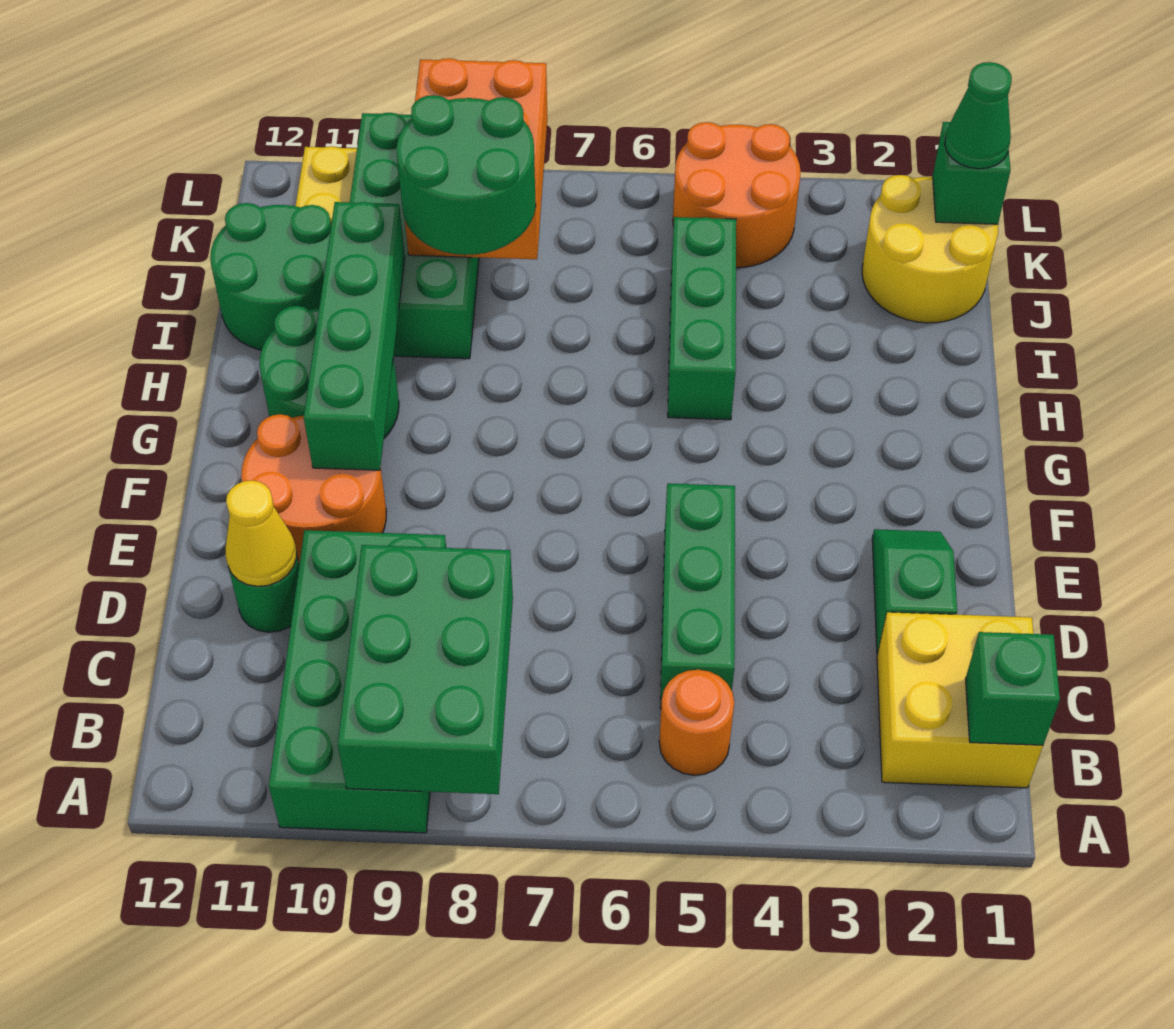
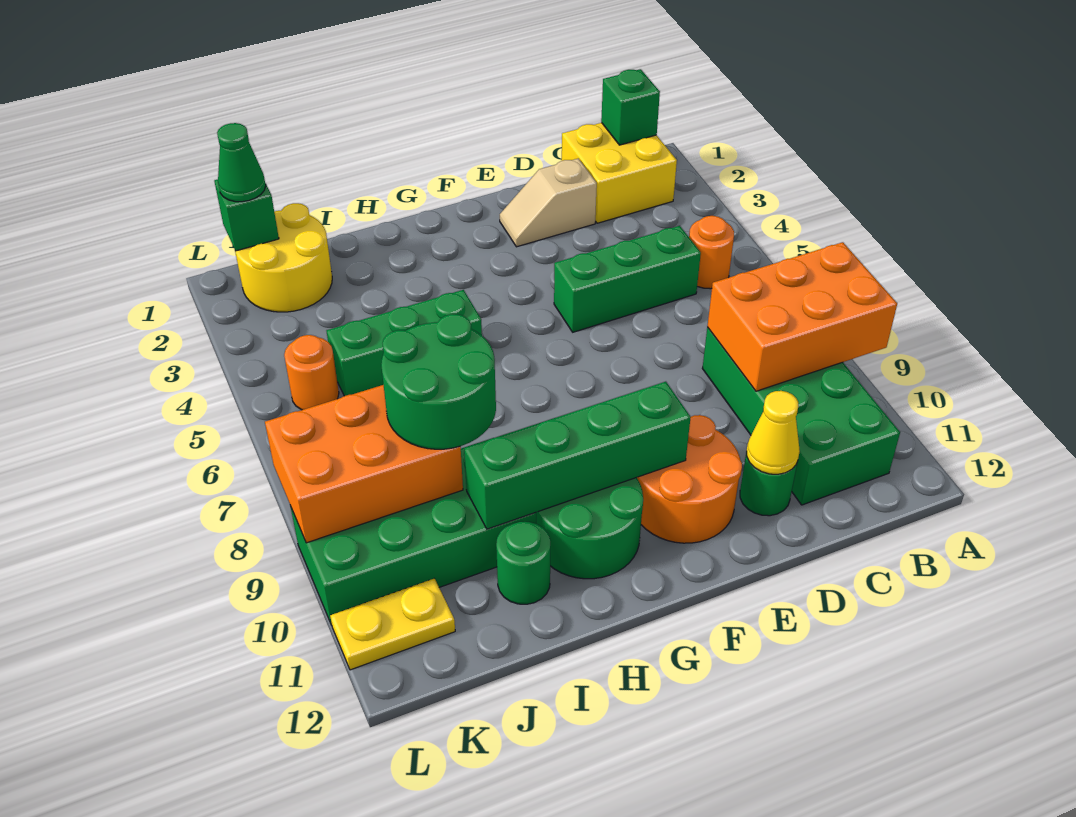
green brick A8:C9 level 2 -> orange brick A8:C9 level 2
green brick A9:D10 level 1 -> green brick B8:C11 level 1
green slope D2:E2 level 1 top D -> tan slope D2:E2 level 1 top D
green round brick I11:J12 level 1 -> green round brick I11 level 1
orange round brick K4:L5 level 1 -> orange round brick K5 level 1

